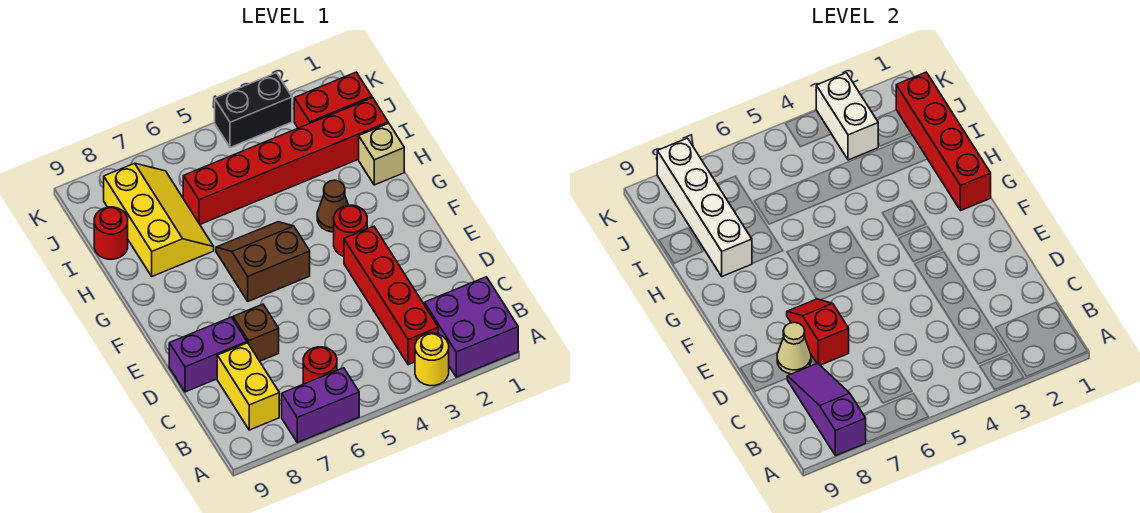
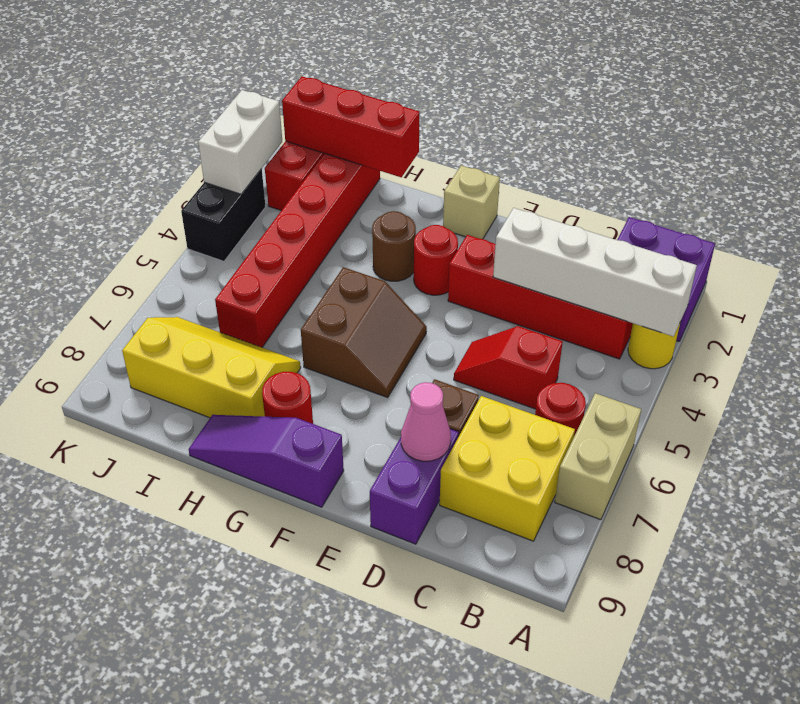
purple brick A6:A7 level 1 -> tan brick A6:A7 level 1
purple slope A8:C8 level 2 top A -> purple slope F9:H9 level 1 top F
yellow brick B8:C8 level 1 -> yellow brick B7:C8 level 1
red slope D7:E7 level 2 top D -> red slope C5:D5 level 1 top C
tan cone D8 level 2 -> pink cone D8 level 2
brown slope F5:G6 level 1 top F -> brown slope F5:G6 level 1 top G
red brick G1:J1 level 2 -> red brick H1:J1 level 2
brown cone G3 level 1 -> brown round brick G3 level 1
tan brick H1 level 1 -> tan brick F1 level 1
white brick H8:K8 level 2 -> white brick A3:D3 level 2
red round brick I9 level 1 -> red round brick G8 level 1
white brick J3:K3 level 2 -> white brick K2:K3 level 2

